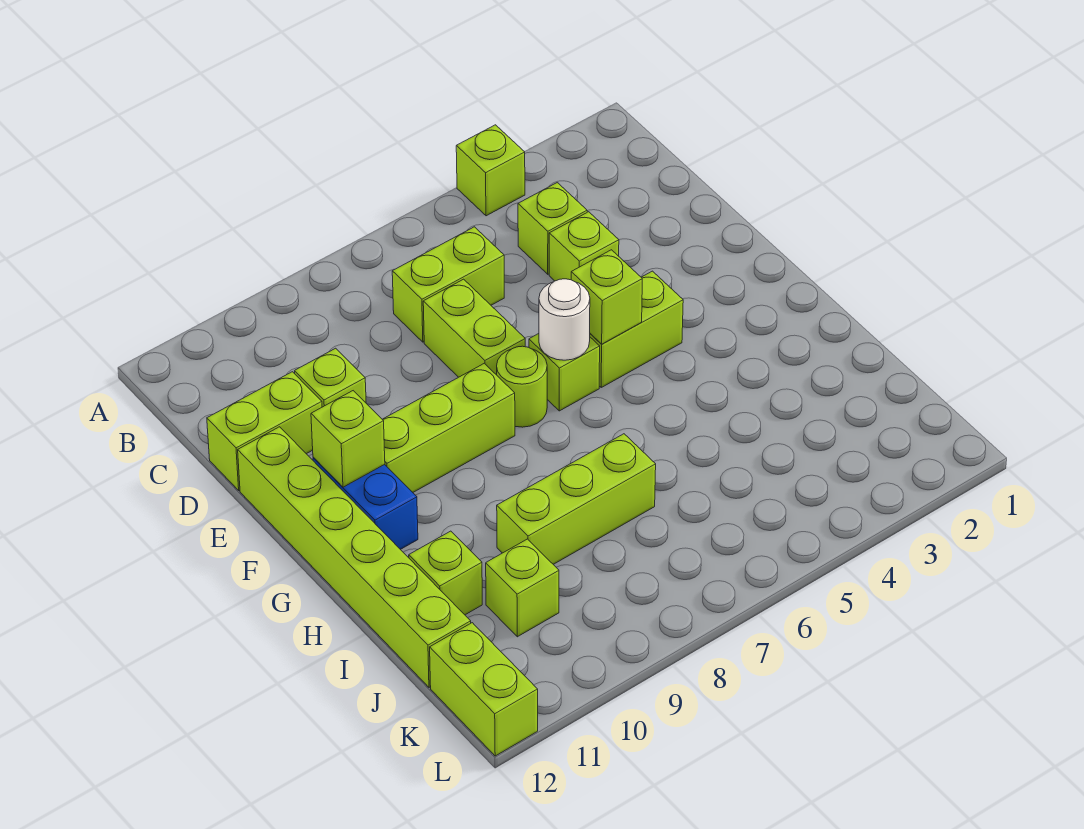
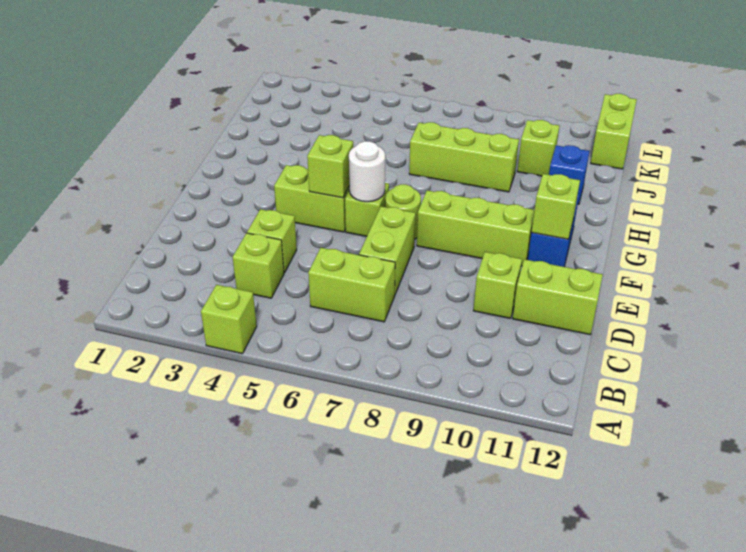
lime brick E12:J12 level 1 -> none
lime brick I11 level 1 -> blue brick I11 level 1

